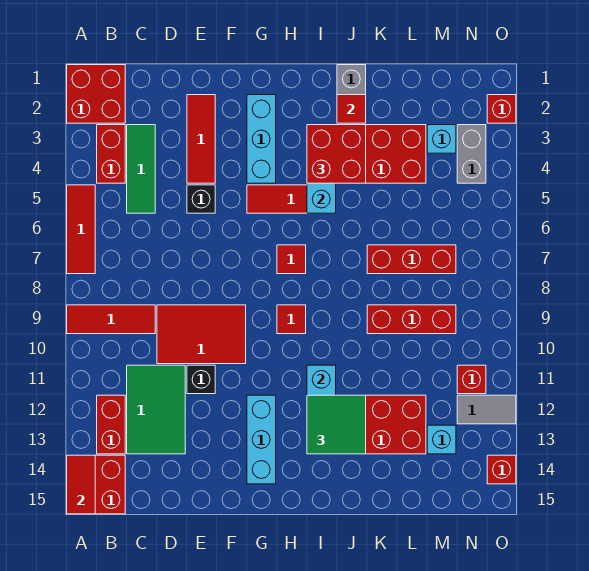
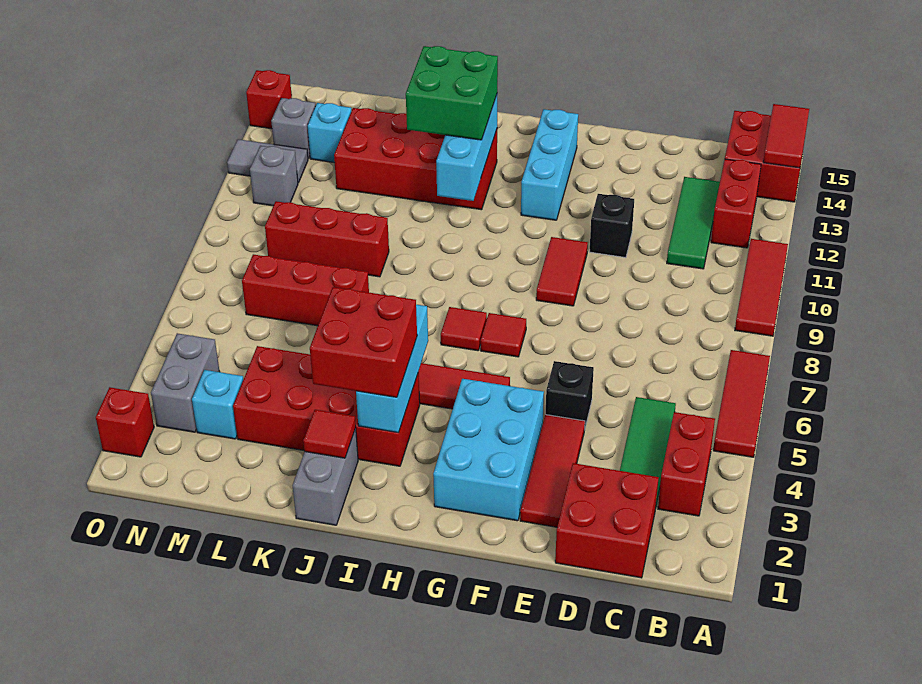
red brick A1:B2 level 1 -> red brick C1:D2 level 1
red tile A9:C9 level 1 -> red tile A9:A11 level 1
green tile C11:D13 level 1 -> green tile C11:C13 level 1
red tile D9:F10 level 1 -> red tile F9:F10 level 1
cyan brick G2:G4 level 1 -> cyan brick F2:G4 level 1
red tile H9 level 1 -> red tile G7 level 1
green tile I12:J13 level 3 -> green brick I12:J13 level 3
red brick N11 level 1 -> grey brick N11 level 1
none -> grey brick N13 level 1

